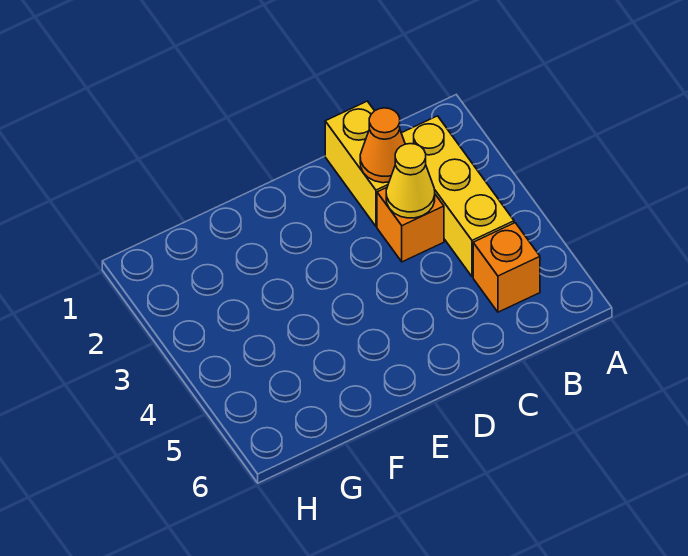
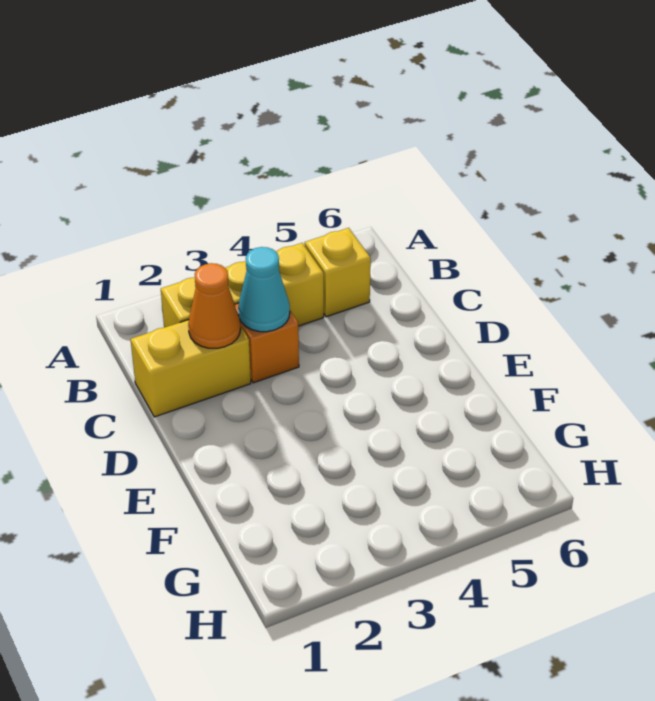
orange brick B5 level 1 -> yellow brick B5 level 1
yellow cone C3 level 2 -> cyan cone C3 level 2

